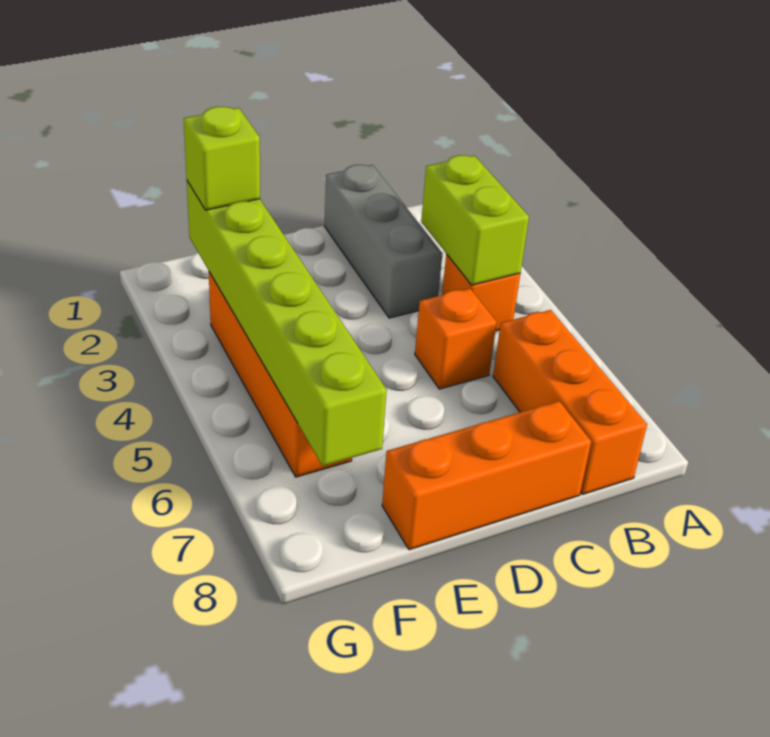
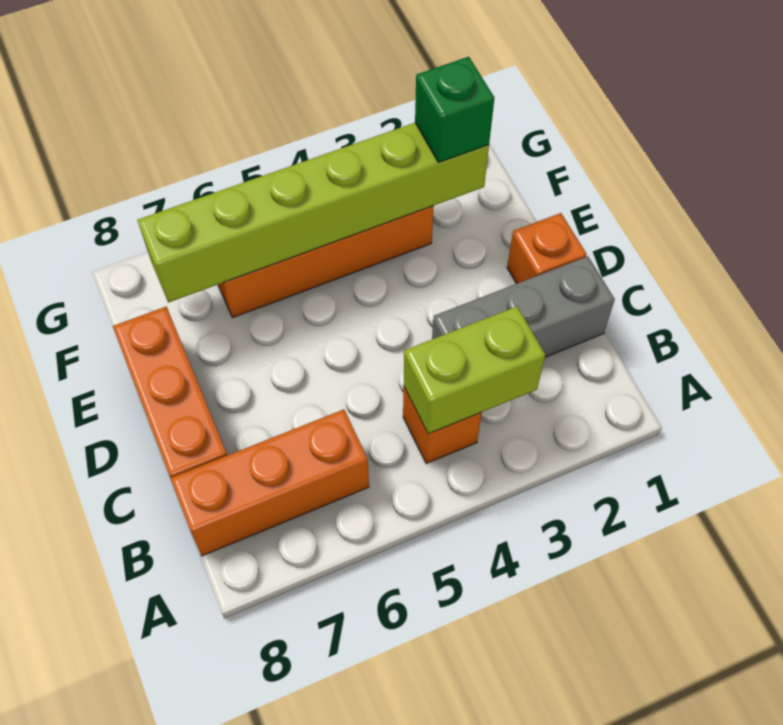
orange brick C5 level 1 -> orange brick D1 level 1
lime brick F2 level 3 -> green brick F2 level 3

